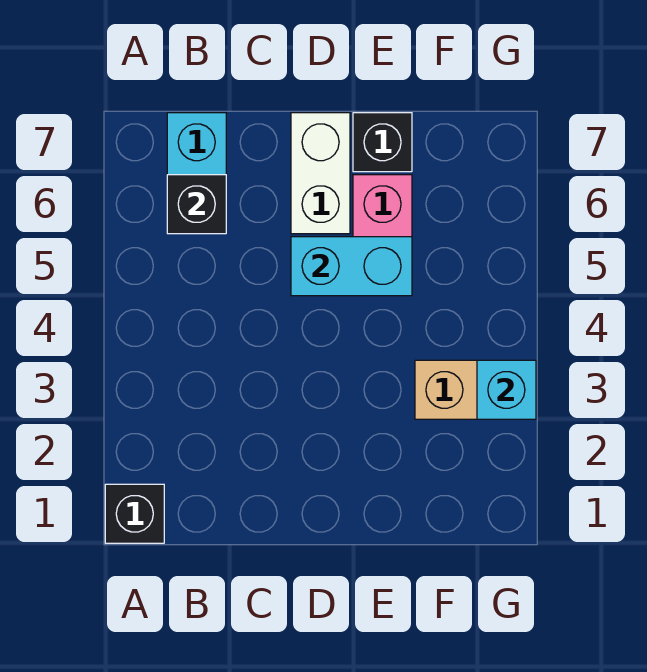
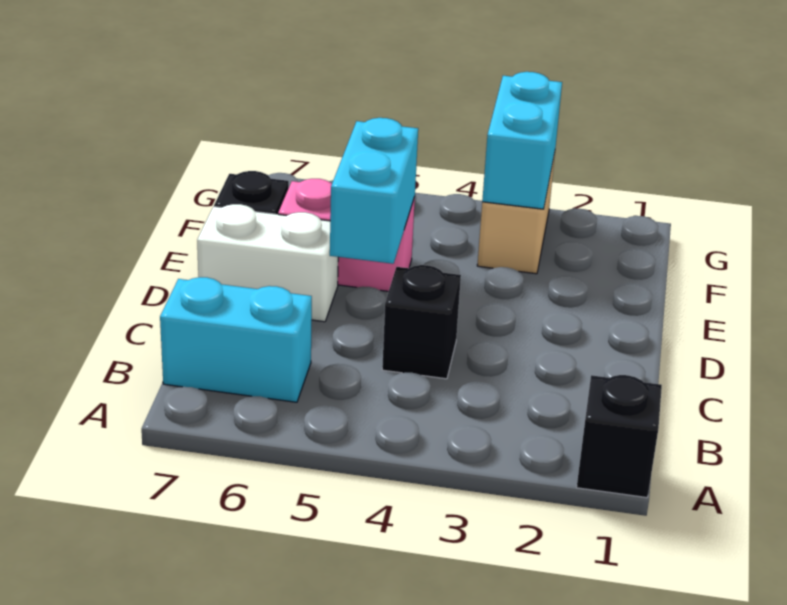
black brick B6 level 2 -> black brick C4 level 1
cyan brick G3 level 2 -> cyan brick F3:G3 level 2

